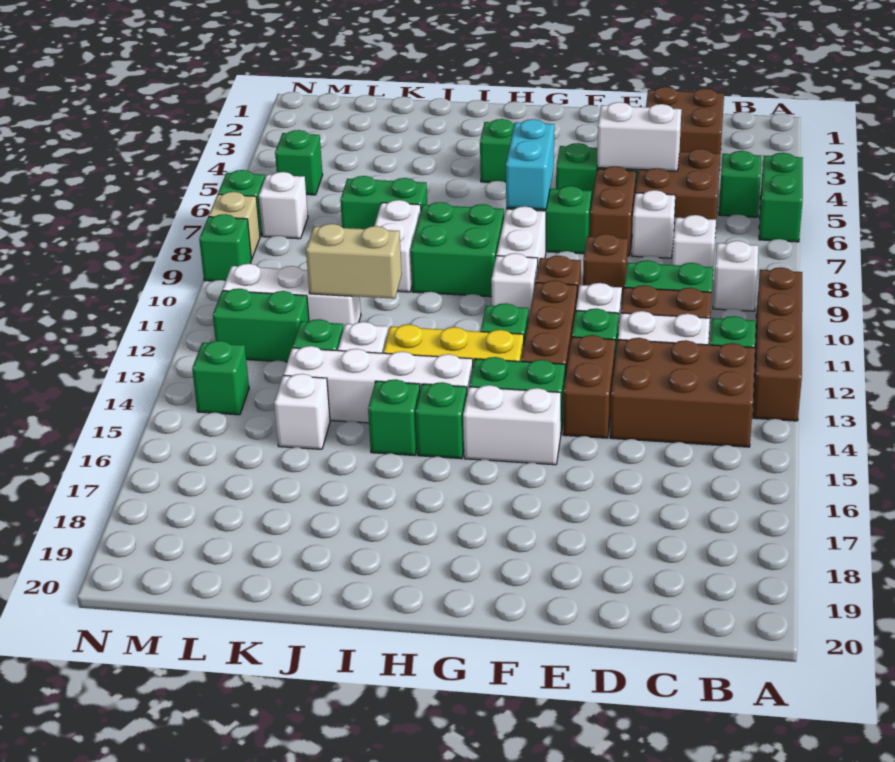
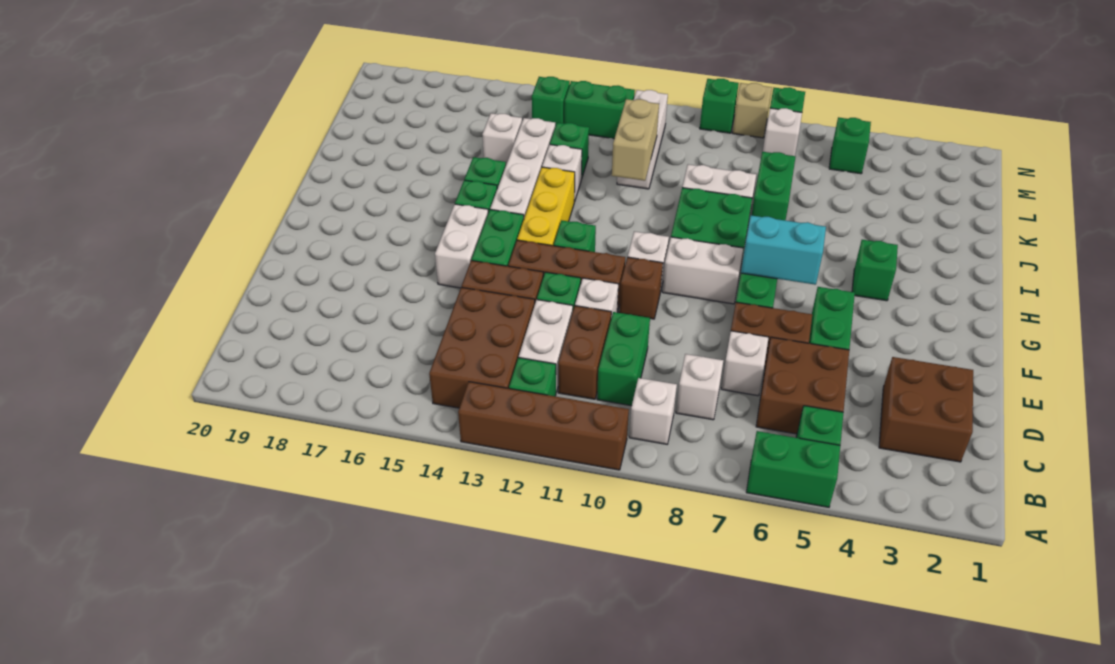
white brick D5:E5 level 2 -> none
brown brick E9 level 1 -> none
green brick L12:M12 level 1 -> green brick M12:M13 level 1

